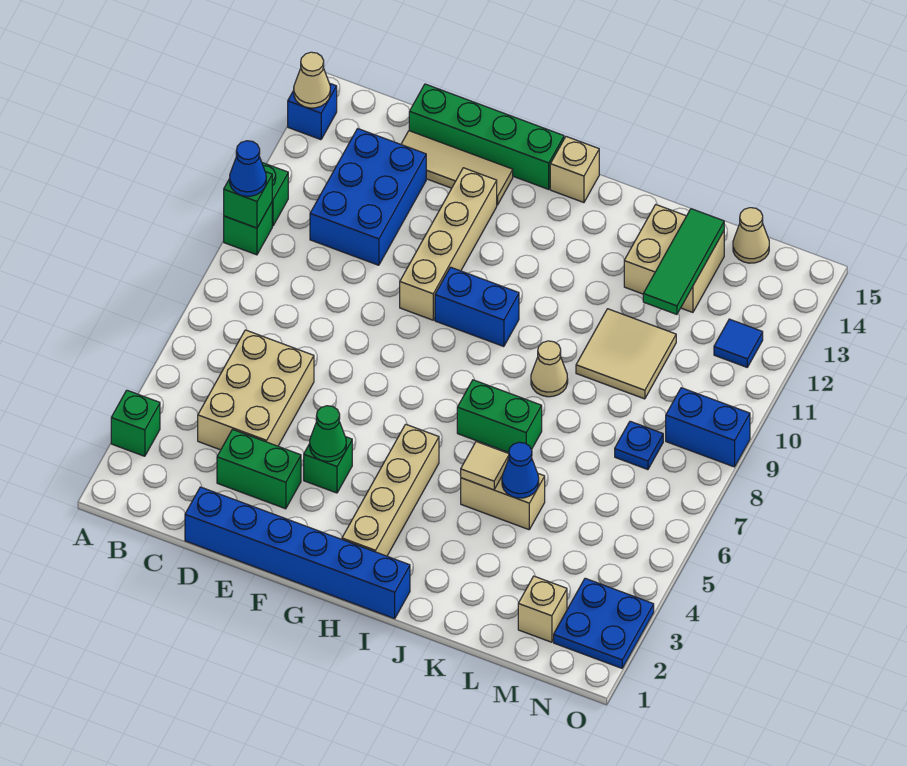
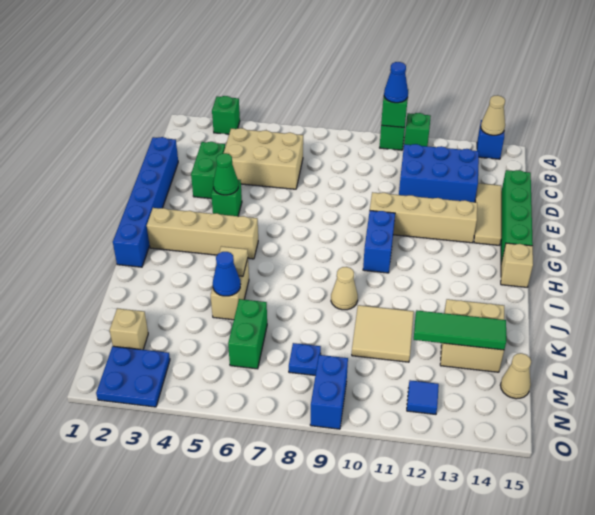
green brick I7:J7 level 1 -> green brick L6:M6 level 1

